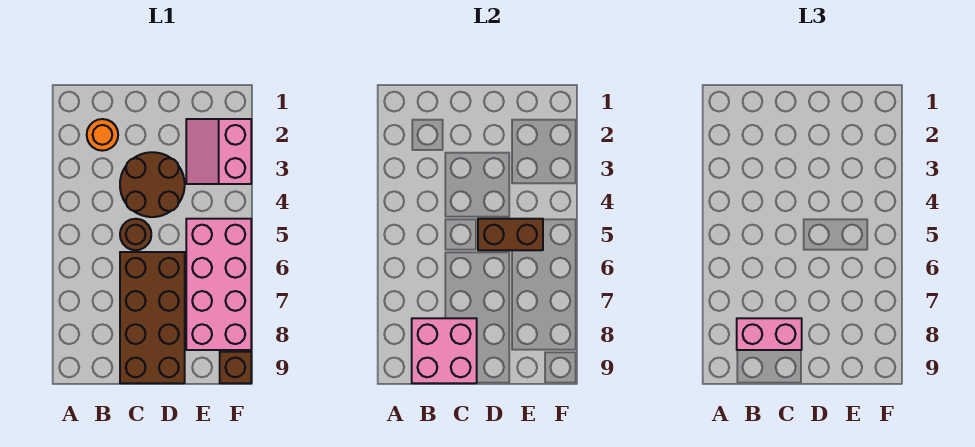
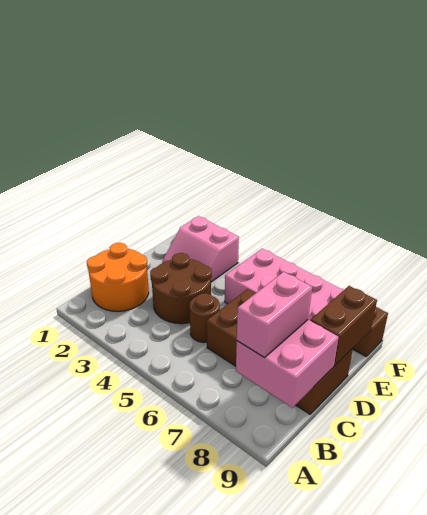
orange round brick B2 level 1 -> orange round brick B1:C2 level 1
brown brick D5:E5 level 2 -> brown brick D9:E9 level 2

